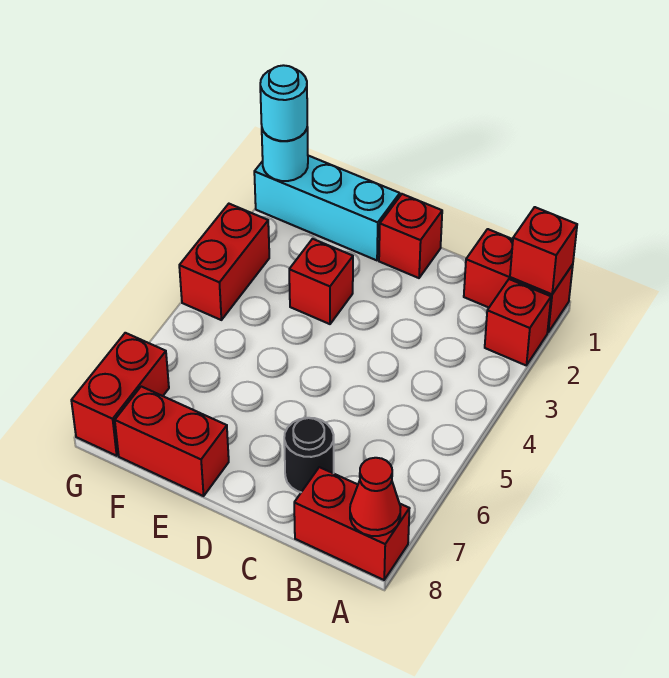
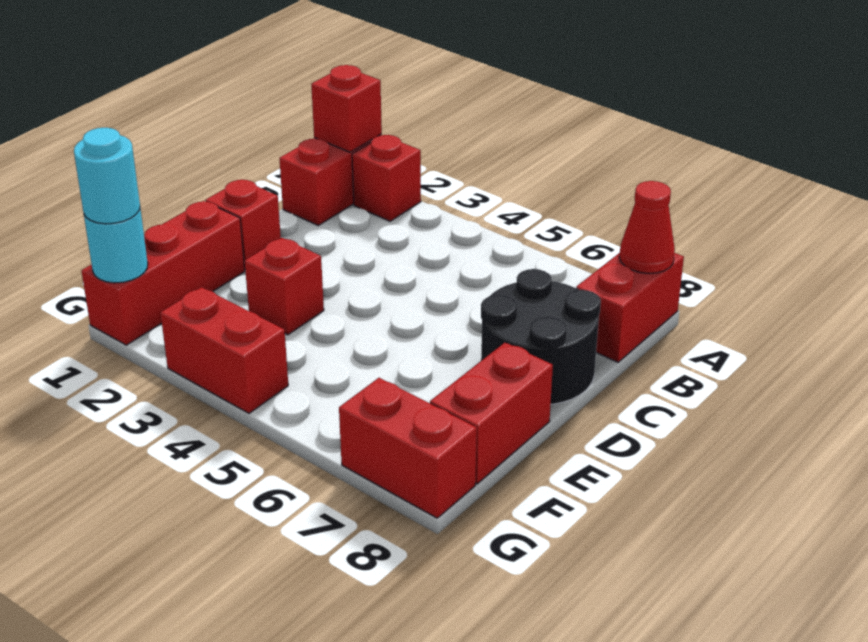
black round brick C7 level 1 -> black round brick C7:D8 level 1
cyan brick E1:G1 level 1 -> red brick E1:G1 level 1

